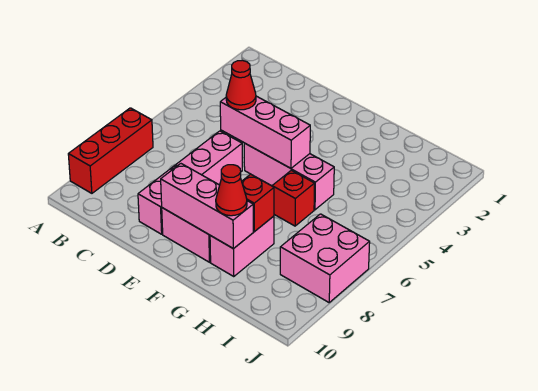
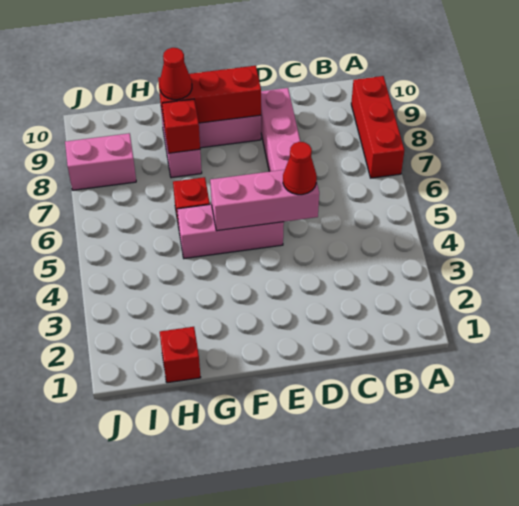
pink brick E9:G9 level 2 -> red brick E9:G9 level 2
none -> red brick H1 level 1
pink brick I7:J8 level 1 -> pink brick I8:J8 level 1

